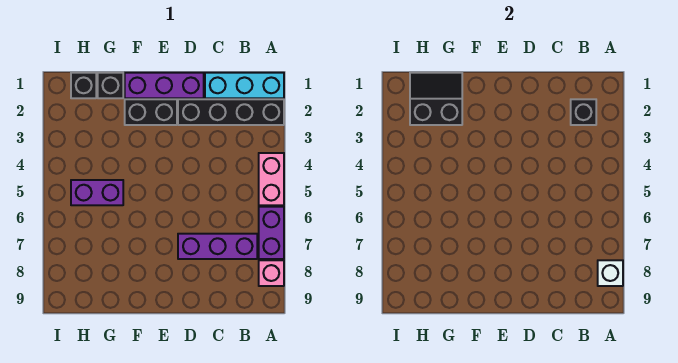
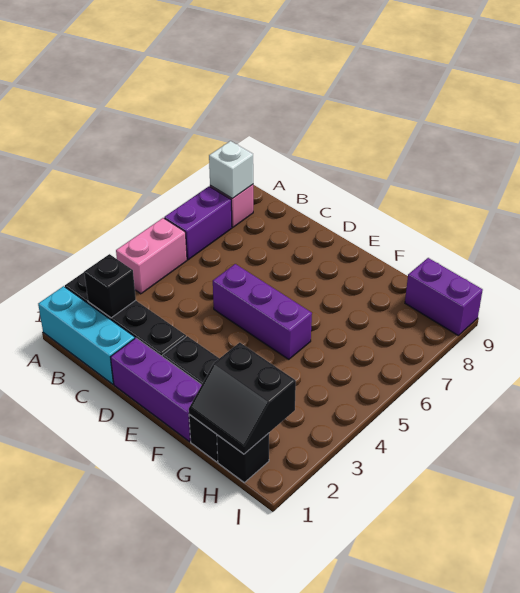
purple brick B7:D7 level 1 -> purple brick D5:F5 level 1
purple brick G5:H5 level 1 -> purple brick H9:I9 level 1

